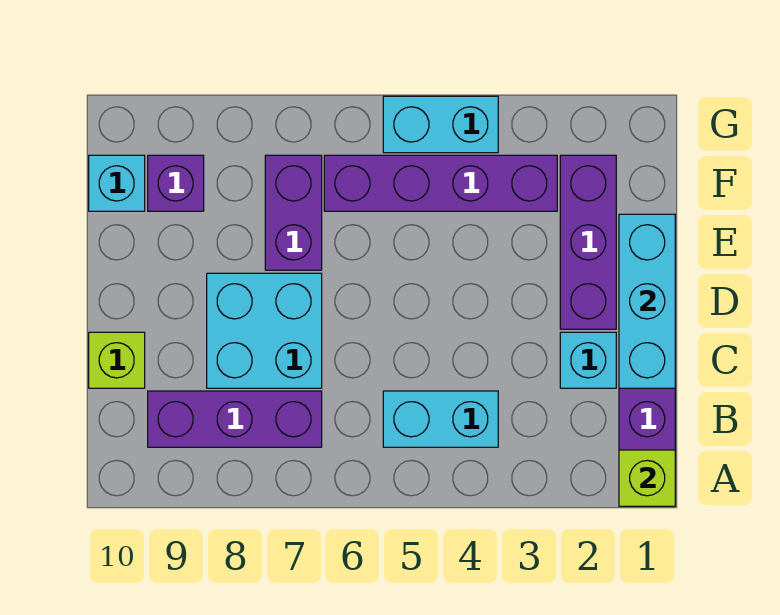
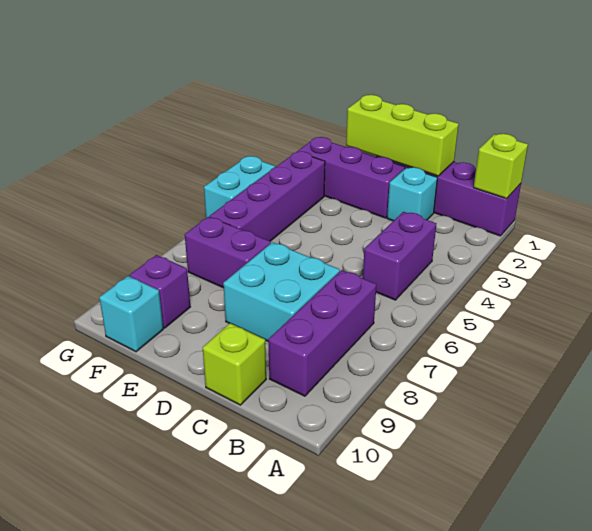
cyan brick B4:B5 level 1 -> purple brick B4:B5 level 1
cyan brick C1:E1 level 2 -> lime brick C1:E1 level 2

